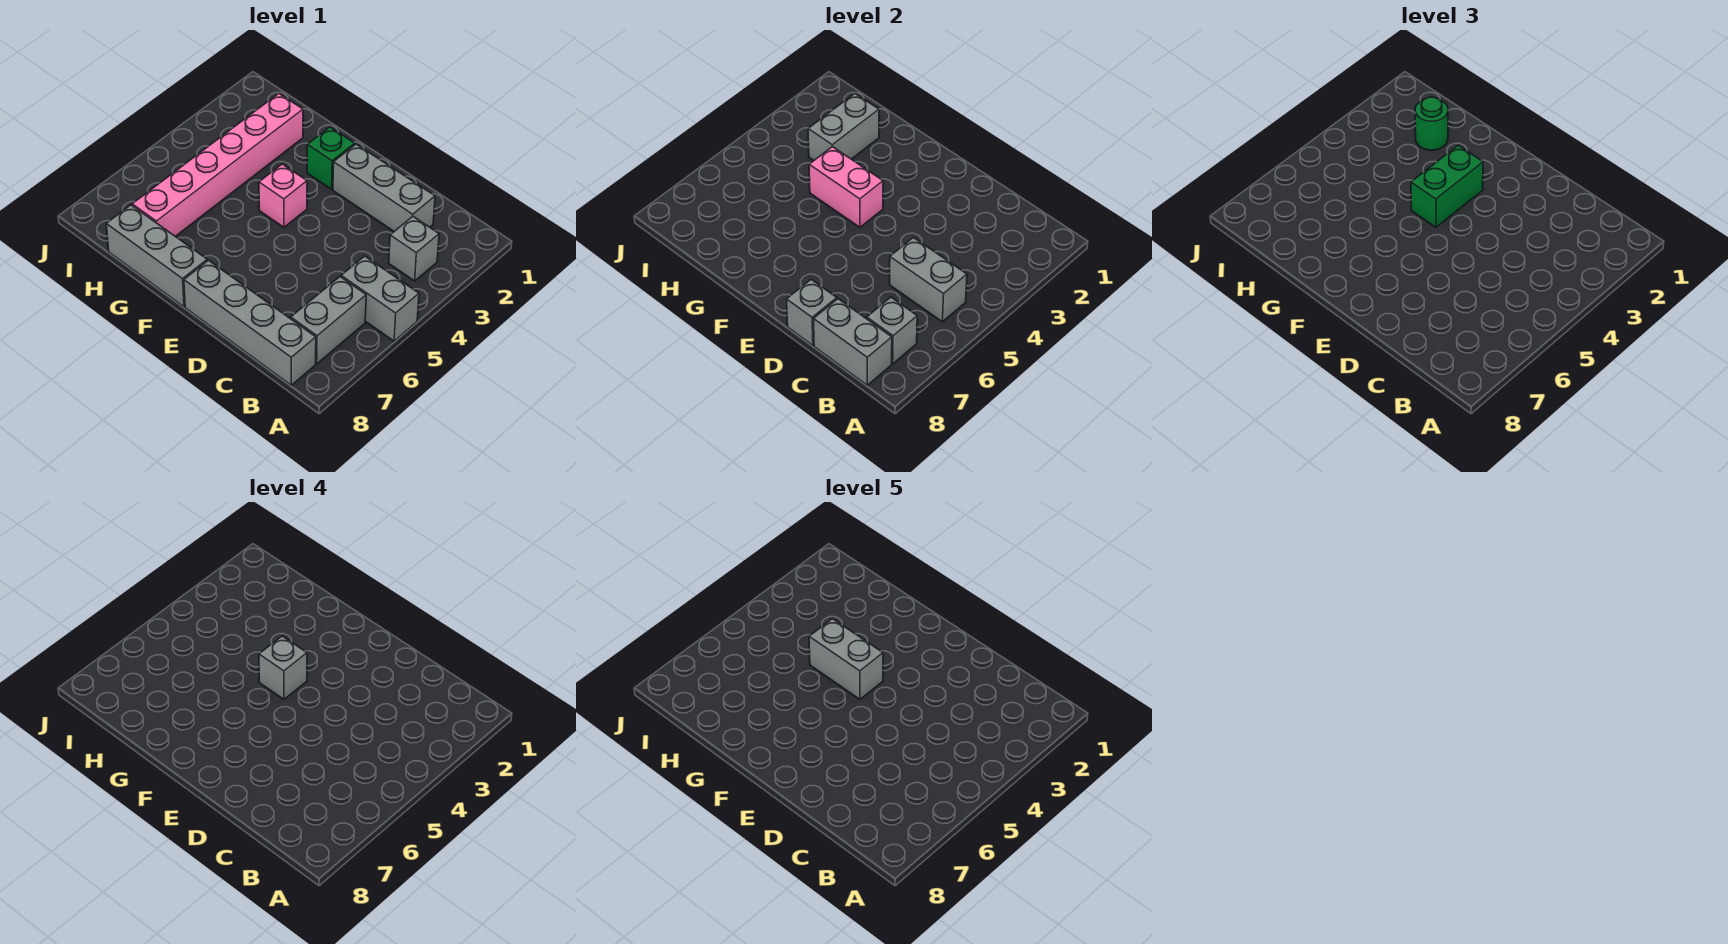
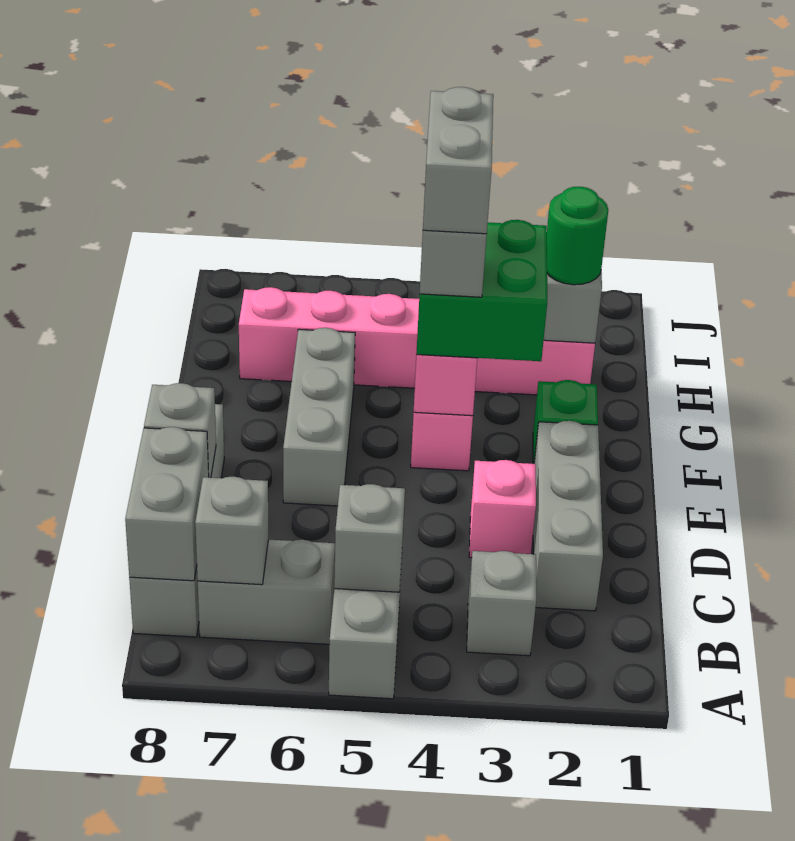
grey brick B5:C5 level 2 -> grey brick B5 level 2
none -> pink brick D3 level 1
green brick F3:F4 level 3 -> green brick F3:G4 level 3
grey brick F8:H8 level 1 -> grey brick E6:G6 level 1

